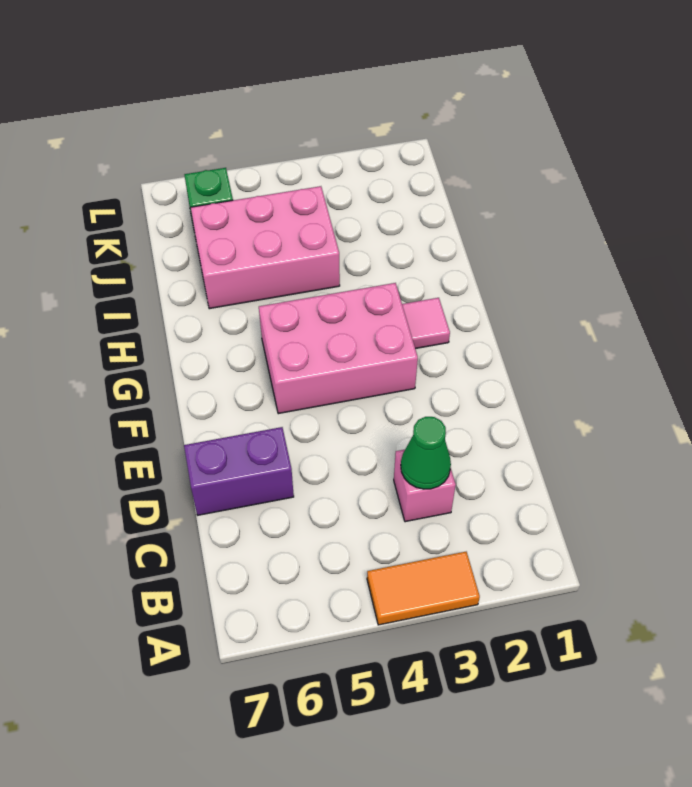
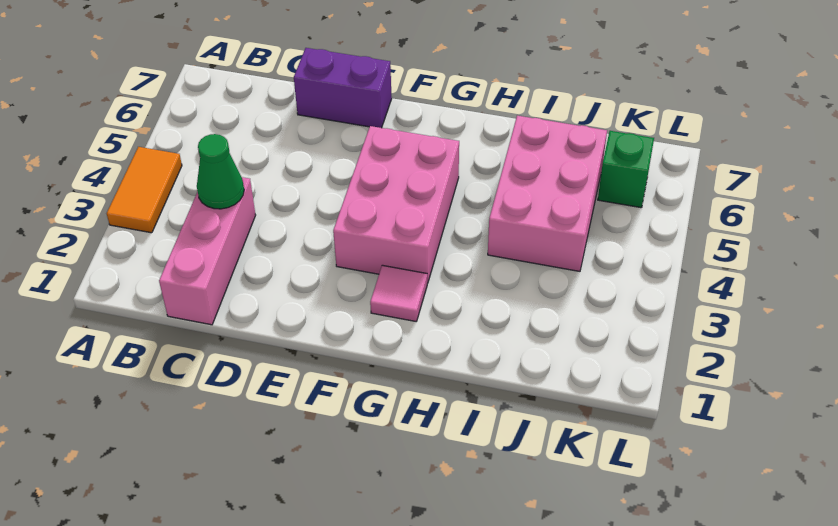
pink brick C3 level 1 -> pink brick C1:C3 level 1
purple brick D6:D7 level 1 -> purple brick D7:E7 level 1

